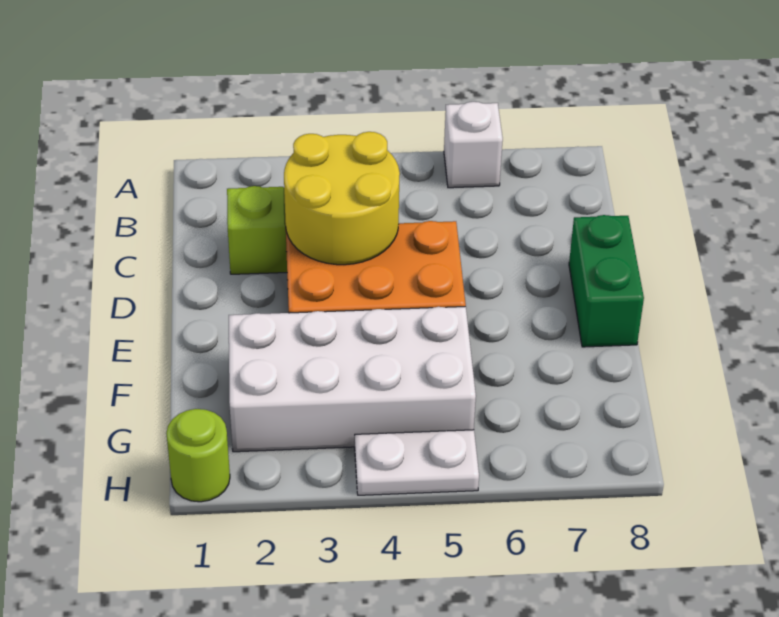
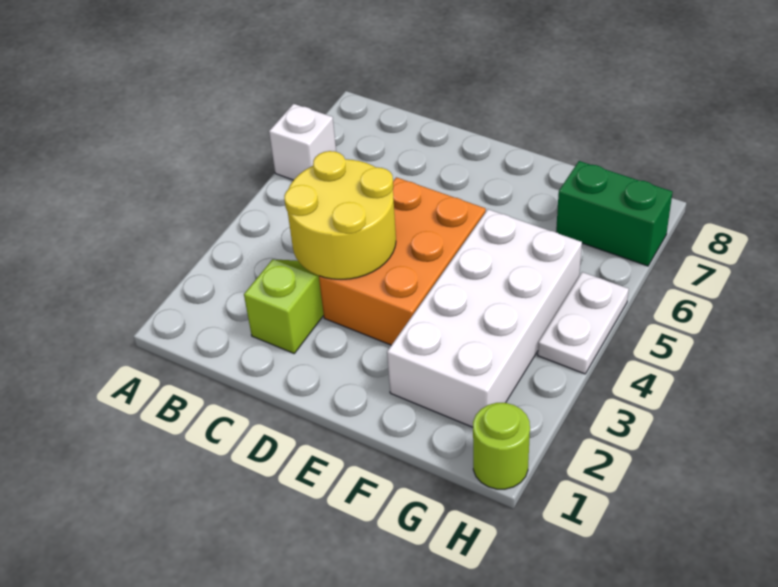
green brick D8:E8 level 1 -> green brick G7:H7 level 1

